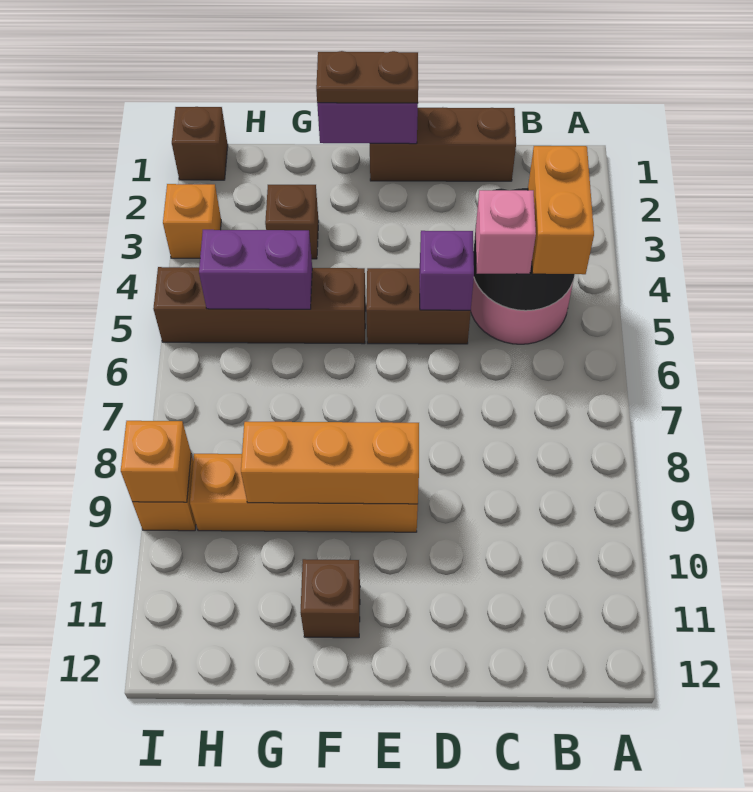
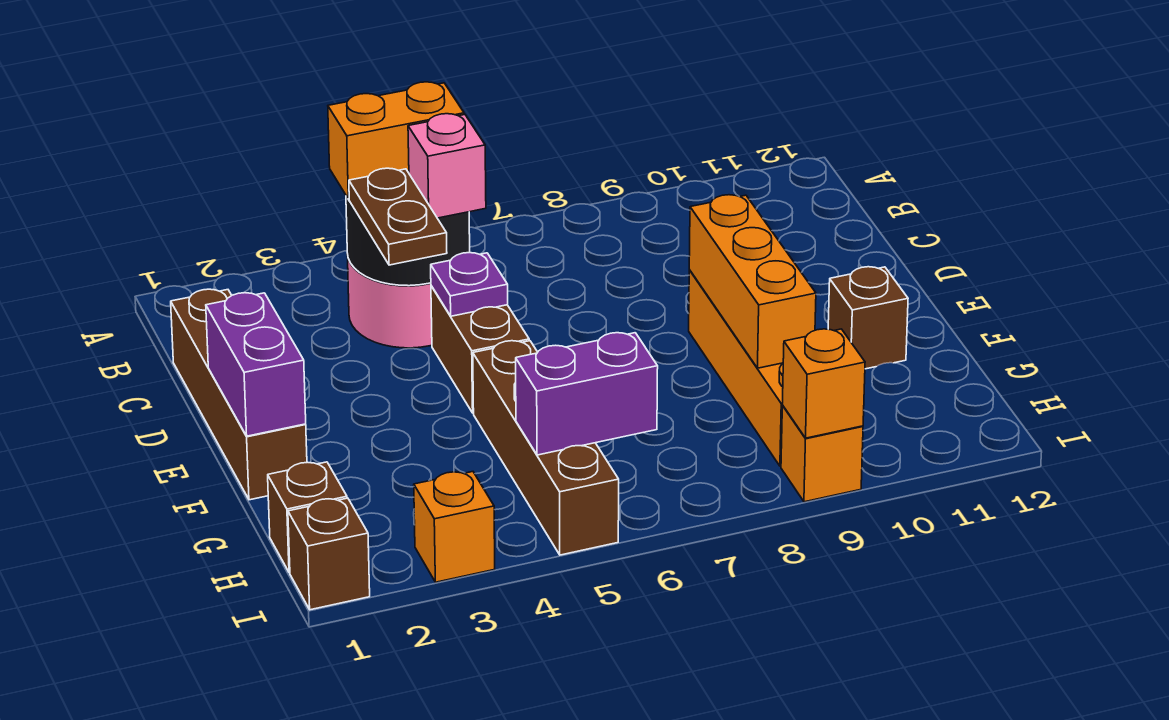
brown brick C1:E1 level 1 -> brown brick C1:F1 level 1
purple brick D5 level 2 -> purple plate D5 level 2
brown plate E1:F1 level 3 -> brown plate C4:D4 level 3
brown brick G3 level 1 -> brown brick H1 level 1
purple brick G5:H5 level 2 -> purple brick H5:H6 level 2

